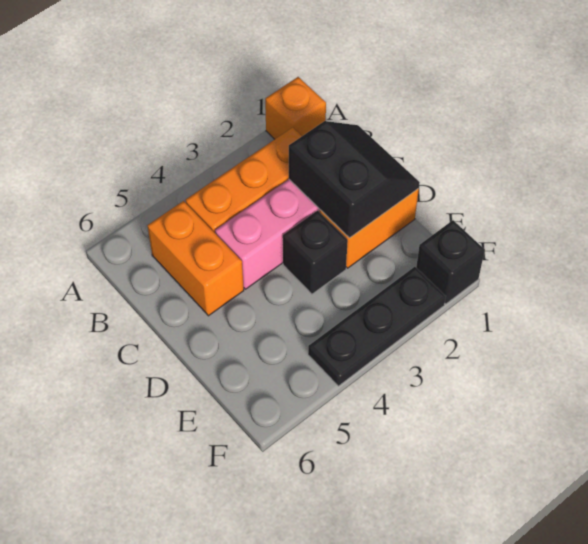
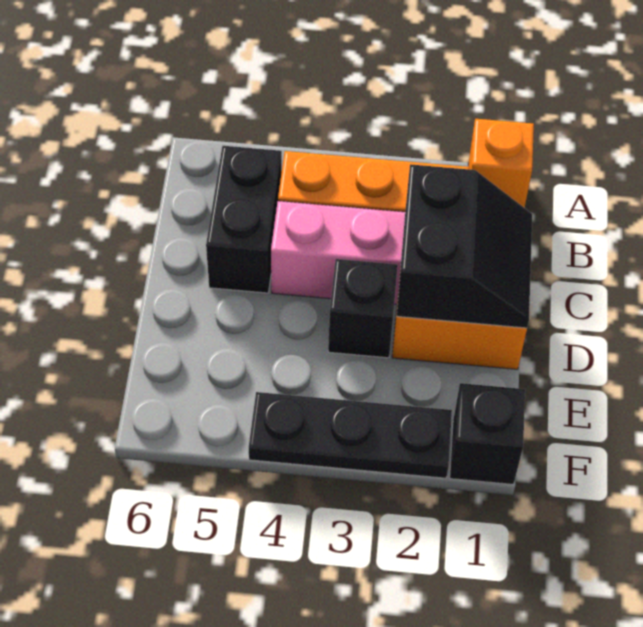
orange brick B5:C5 level 1 -> black brick B5:C5 level 1

